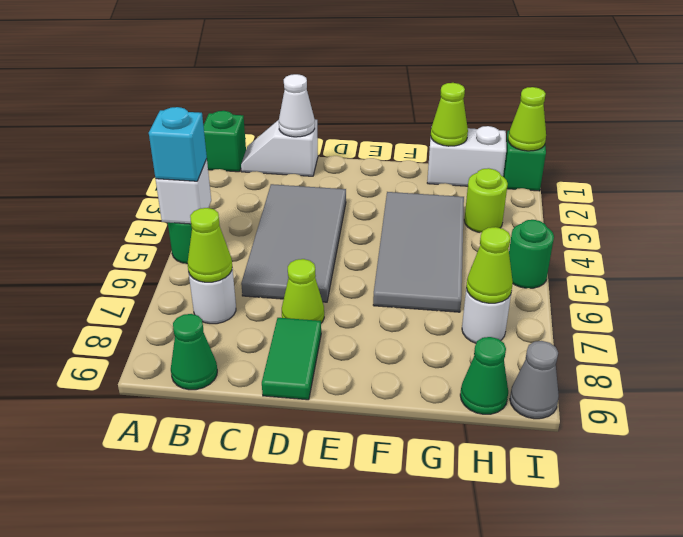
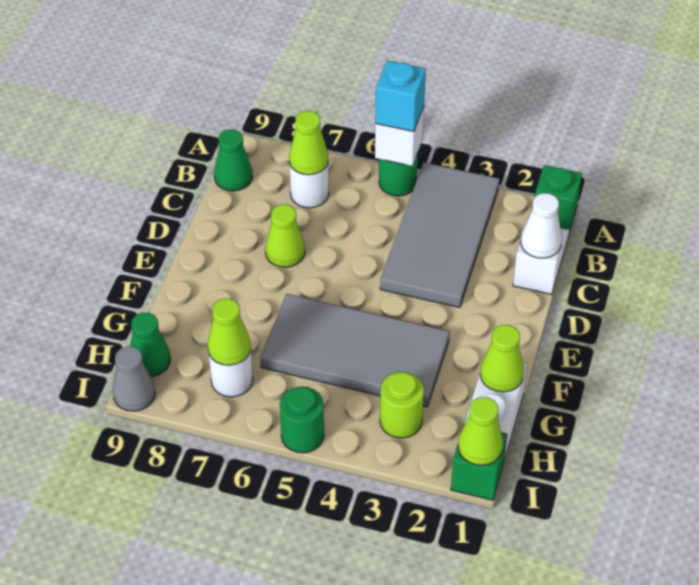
grey tile C3:D6 level 1 -> grey tile A3:D4 level 1
green tile D8:D9 level 1 -> none

